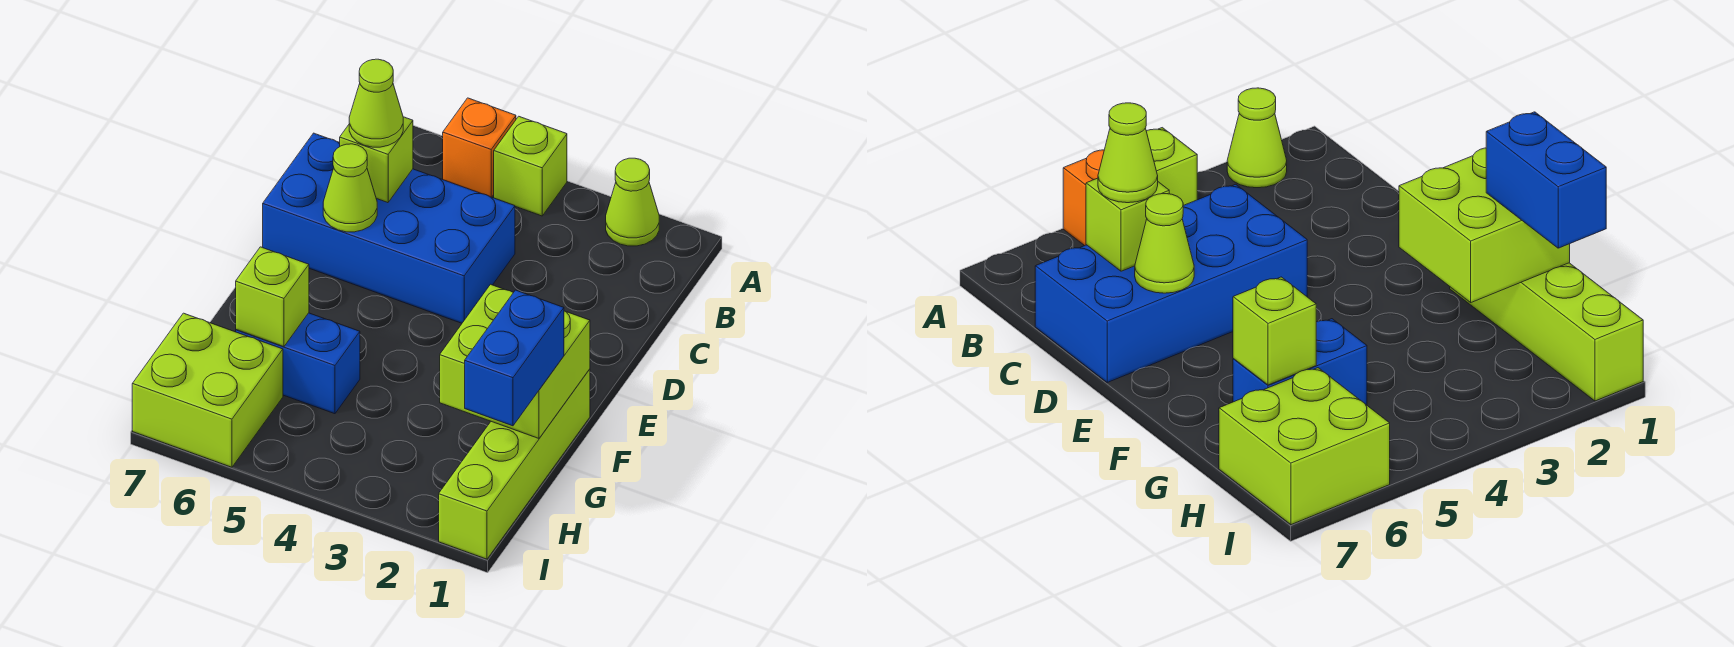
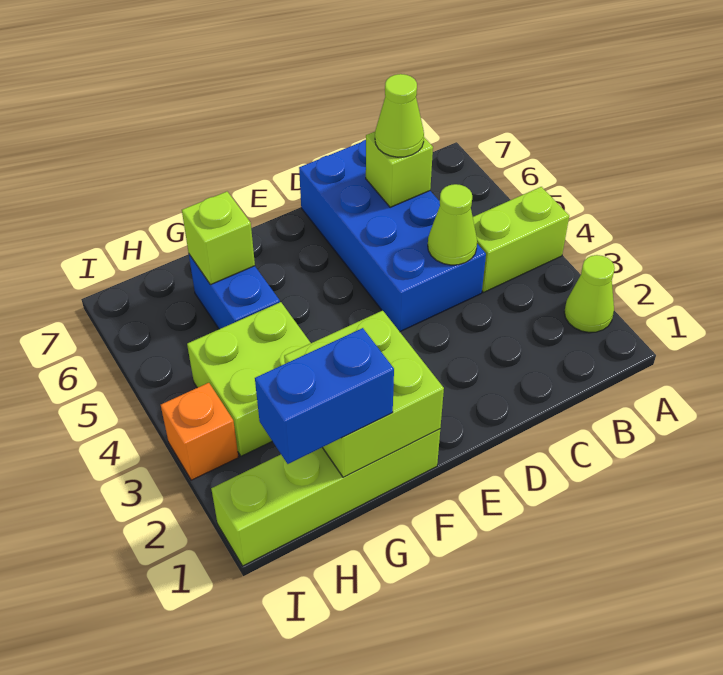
lime brick A4 level 1 -> lime brick A4:B4 level 1
orange brick A5 level 1 -> orange brick I3 level 1
lime cone D6 level 2 -> lime cone C4 level 2
lime brick H6:I7 level 1 -> lime brick G3:H4 level 1

